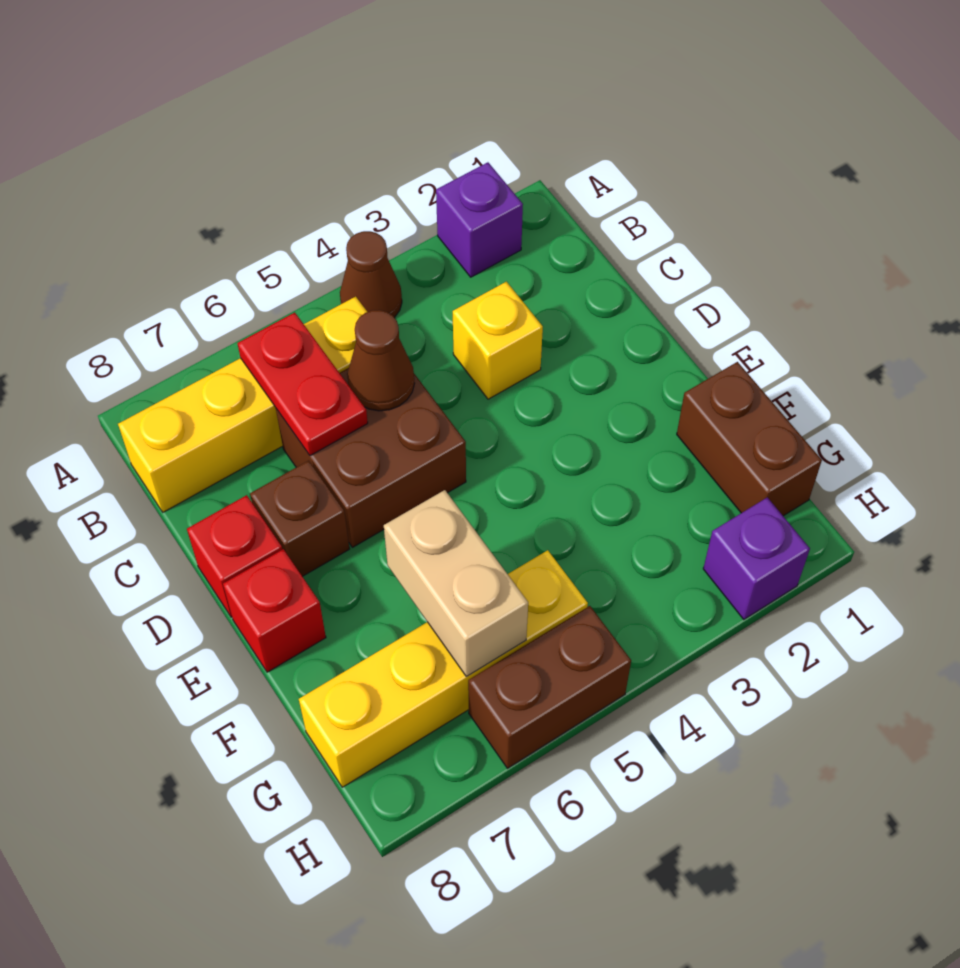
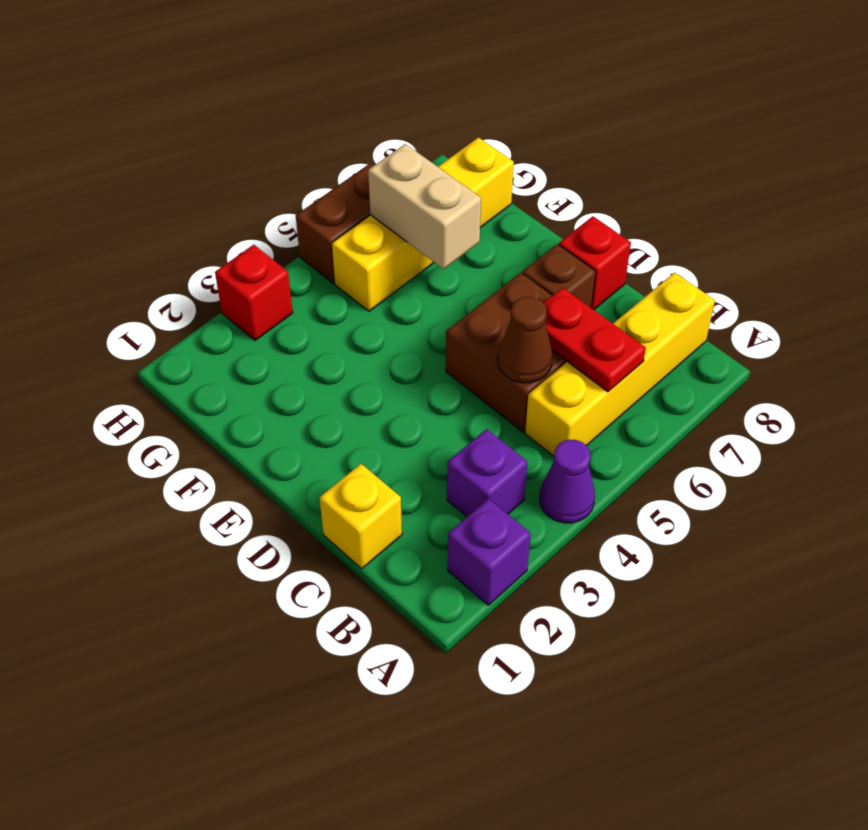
brown cone A4 level 1 -> purple cone A4 level 1
yellow brick C3 level 1 -> yellow brick C1 level 1
red brick E8 level 1 -> red brick H3 level 1
brown brick F1:G1 level 1 -> none
purple brick H2 level 1 -> purple brick B3 level 1

